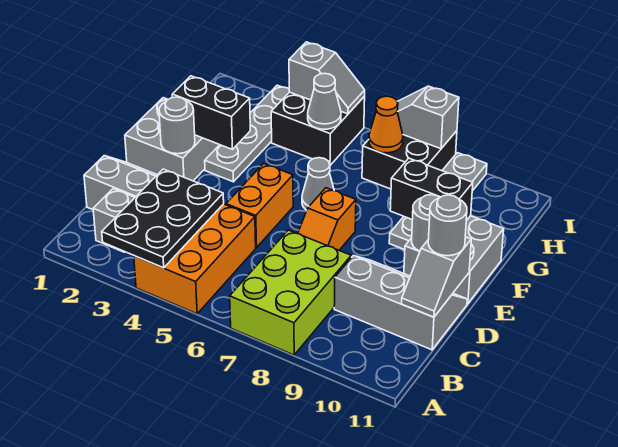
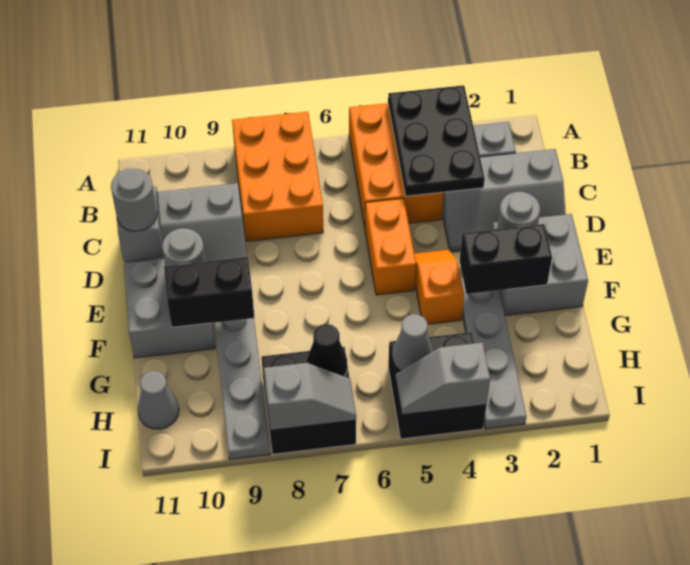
lime brick A7:C8 level 1 -> orange brick A7:C8 level 1
orange slope D7:E7 level 1 top E -> orange slope E4:F4 level 1 top F
grey cone F6 level 1 -> grey cone H11 level 1
orange cone H7 level 2 -> black cone H7 level 2

